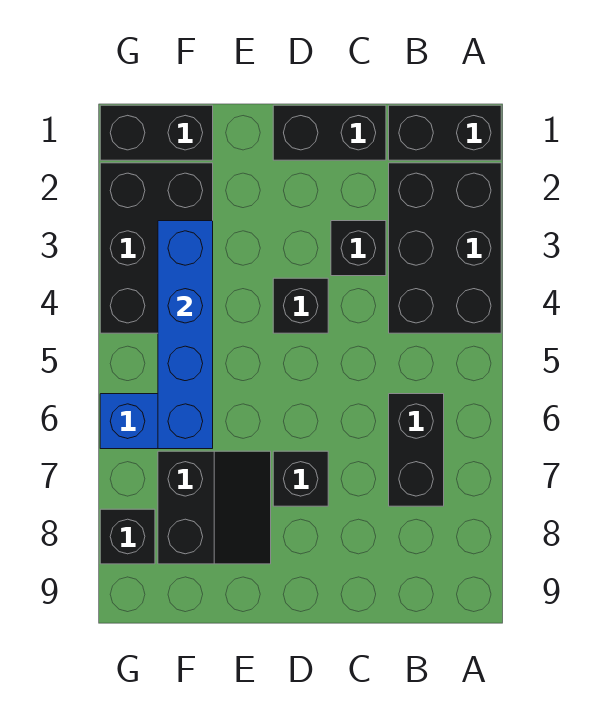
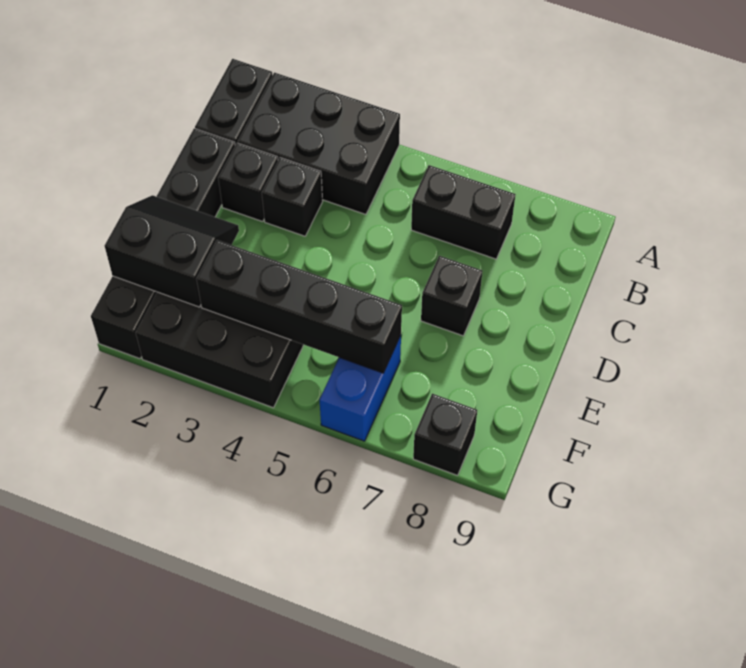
black brick D4 level 1 -> black brick C2 level 1
black slope E7:F8 level 1 top F -> black slope E1:F2 level 2 top F
blue brick F3:F6 level 2 -> black brick F3:F6 level 2

